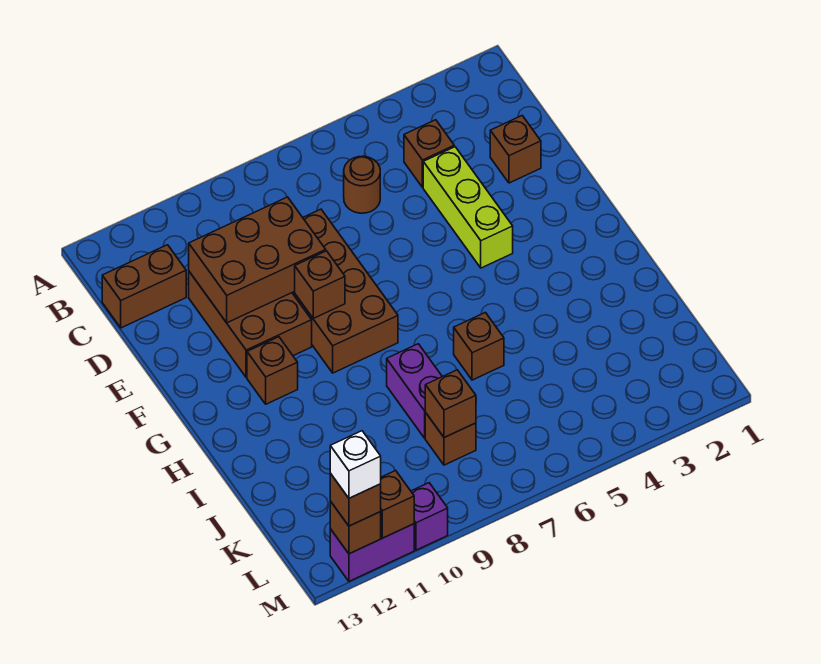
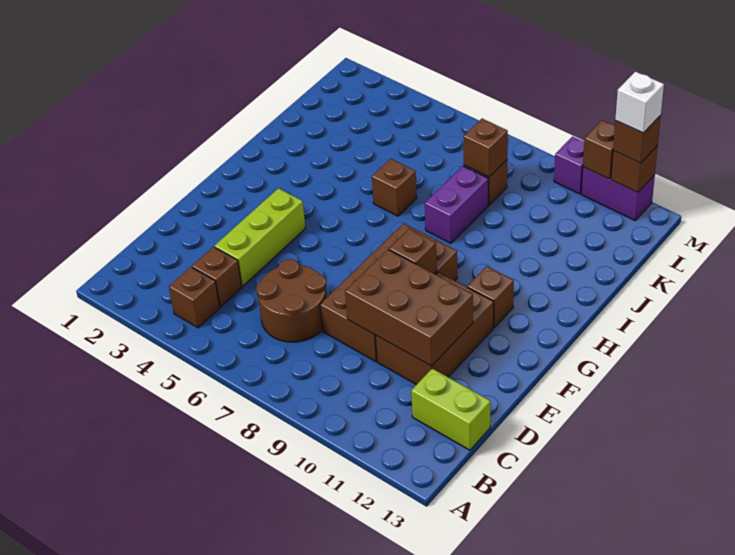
brown round brick C6 level 1 -> brown round brick C6:D7 level 1
brown brick C12:C13 level 1 -> lime brick C12:C13 level 1
brown brick D2 level 1 -> brown brick B4 level 1

